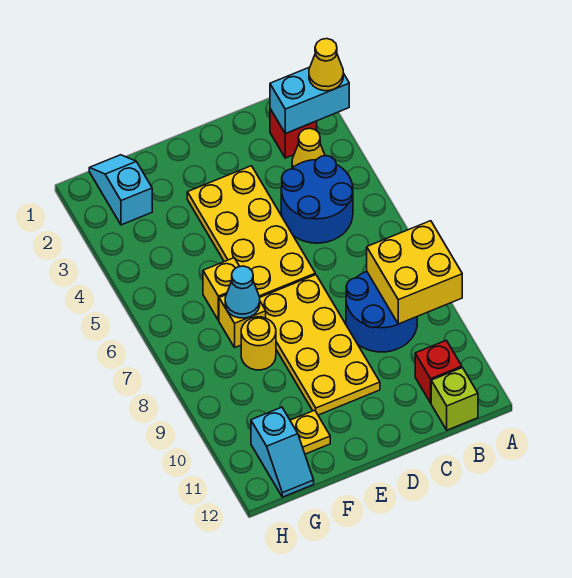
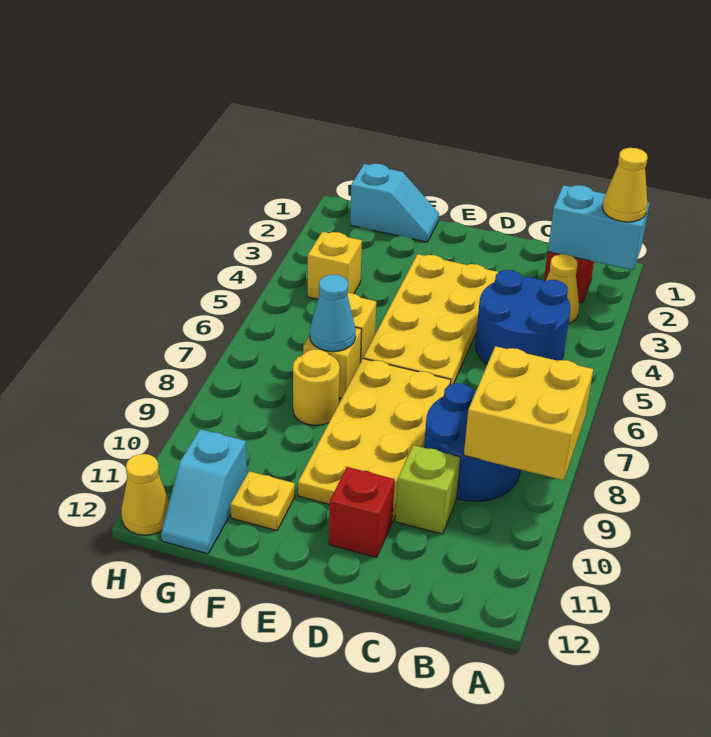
red brick B11 level 1 -> red brick D11 level 1
lime brick B12 level 1 -> lime brick C10 level 1
cyan slope G1:G2 level 1 top 2 -> cyan slope F1:G1 level 1 top G
none -> yellow brick G4 level 1
none -> yellow cone H12 level 1

